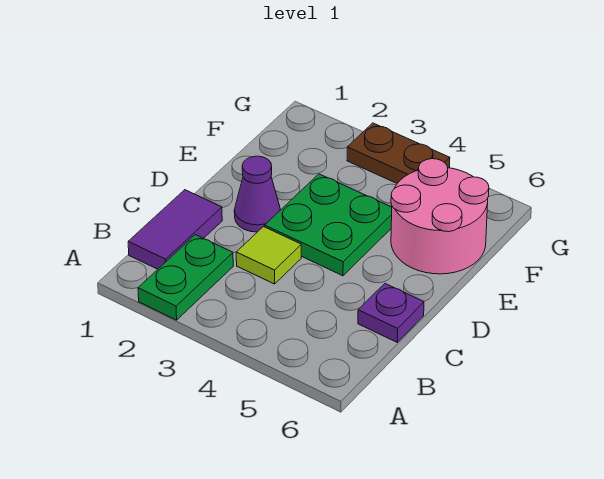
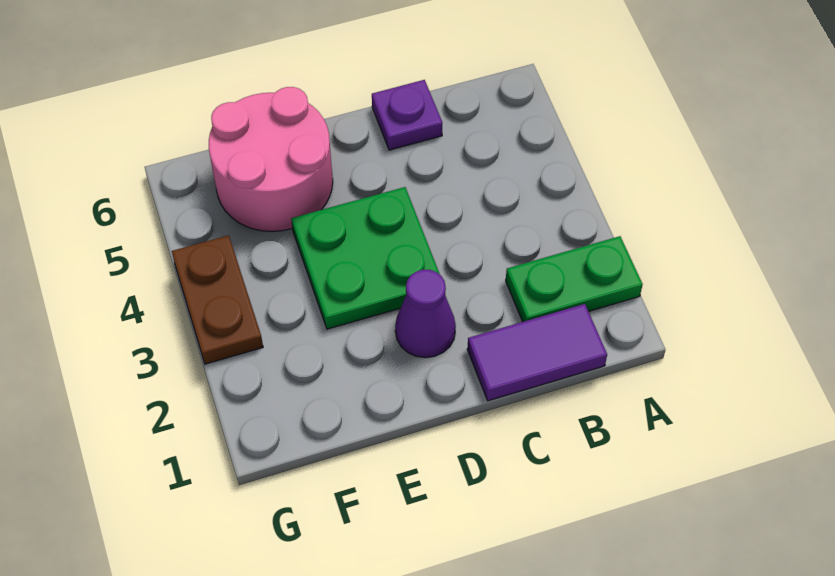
lime tile C3 level 1 -> none

